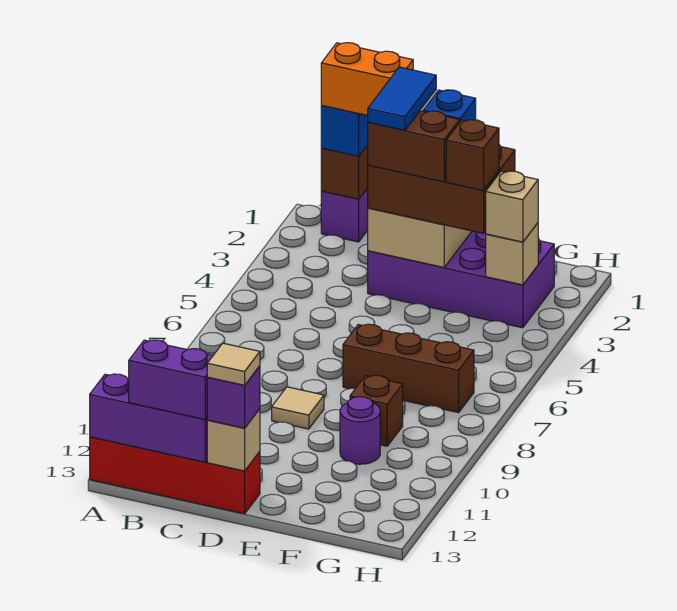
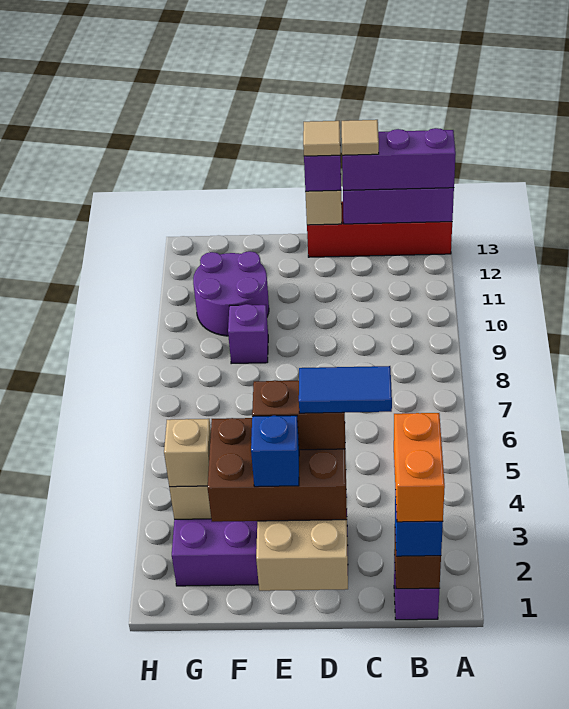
orange brick B1:C1 level 4 -> orange brick B1:B2 level 4
purple brick B13:C13 level 3 -> purple brick A13:C13 level 3
blue tile D2:D3 level 5 -> blue tile C3:D3 level 5
tan tile D9 level 1 -> tan tile C13 level 4
brown brick E7:G7 level 1 -> none
brown brick F3 level 4 -> none
brown brick F9 level 1 -> purple brick F9 level 1
purple round brick F10 level 1 -> purple round brick F10:G11 level 1

